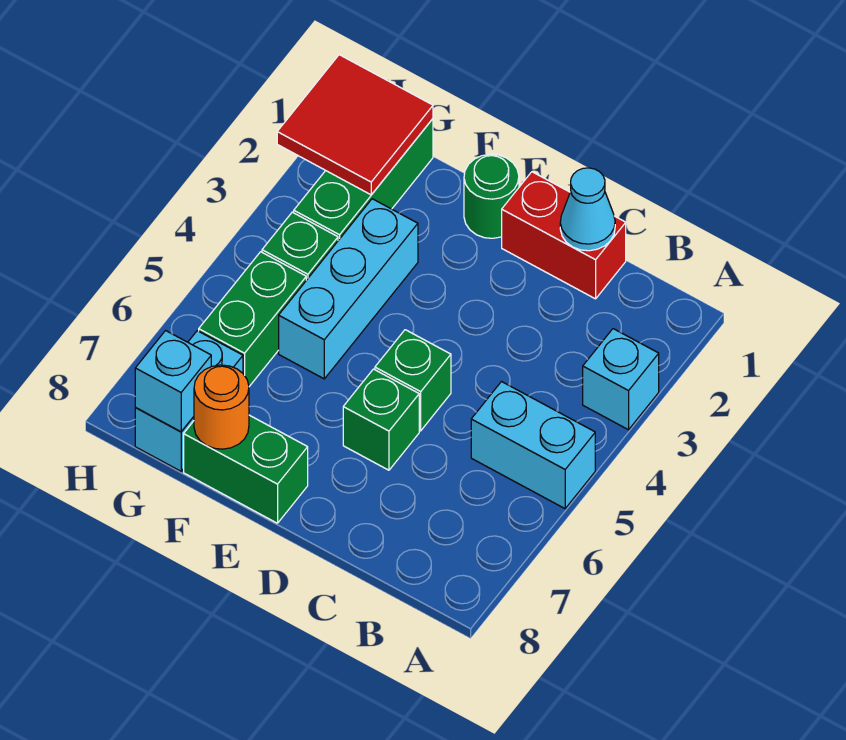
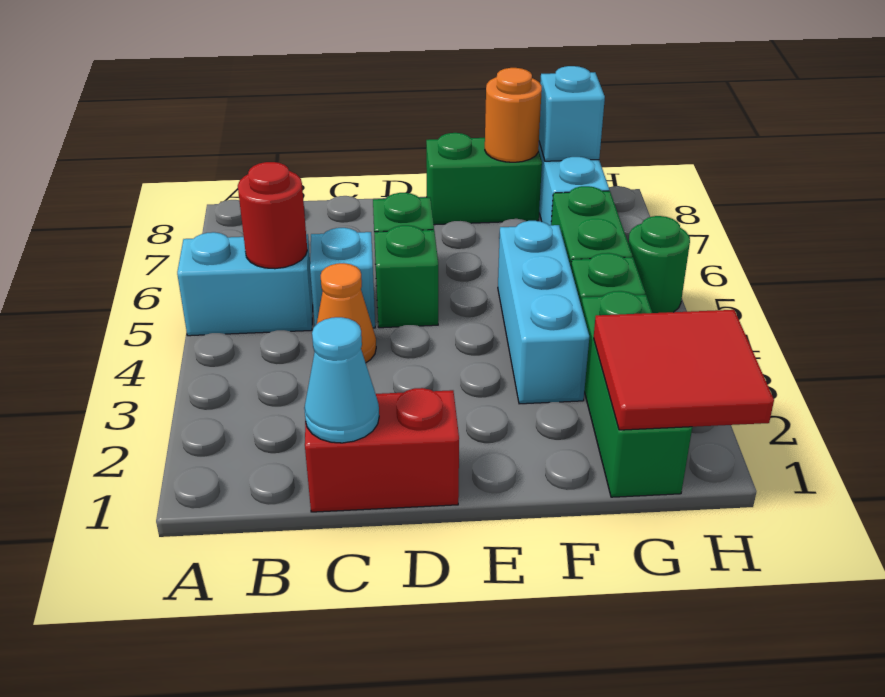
cyan brick A3 level 1 -> cyan brick C5 level 1
none -> red round brick B5 level 2
none -> orange cone C4 level 1
green round brick E1 level 1 -> green round brick H5 level 1

